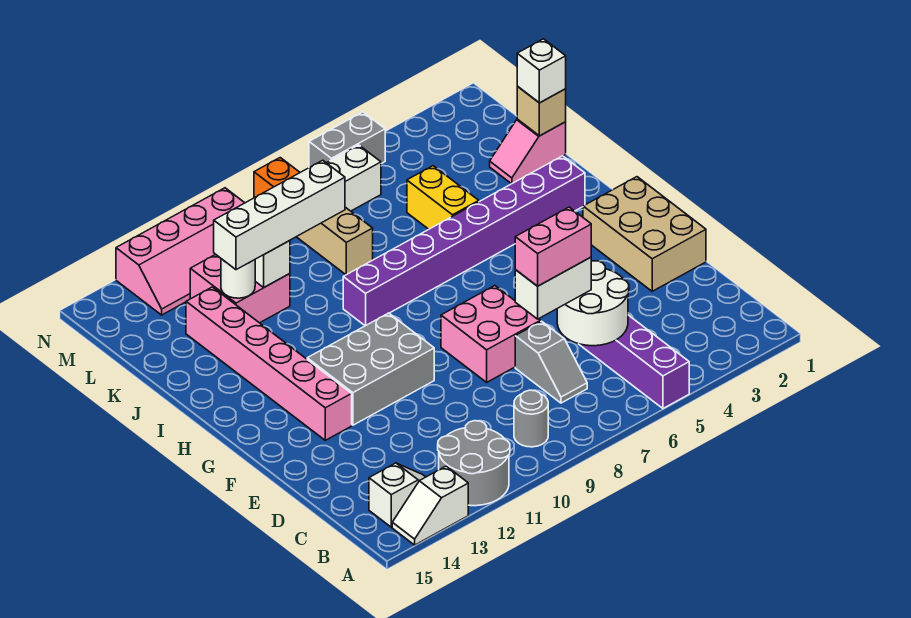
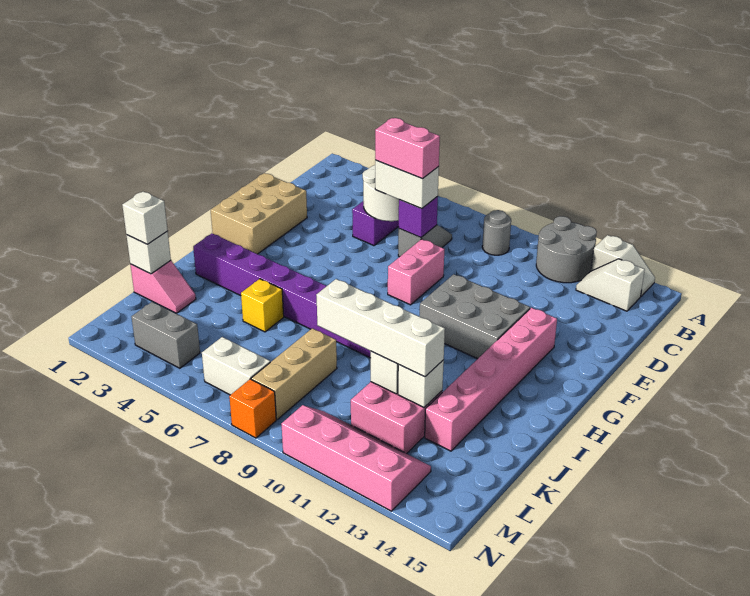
none -> purple brick D7 level 2
pink brick E7:F8 level 1 -> pink brick E8:F8 level 1
yellow brick J5:K5 level 1 -> yellow brick J5 level 1
tan brick K1 level 2 -> white brick K1 level 2
white round brick K12 level 2 -> white brick K12 level 2
grey brick N5:N6 level 1 -> grey brick M3:M4 level 1

